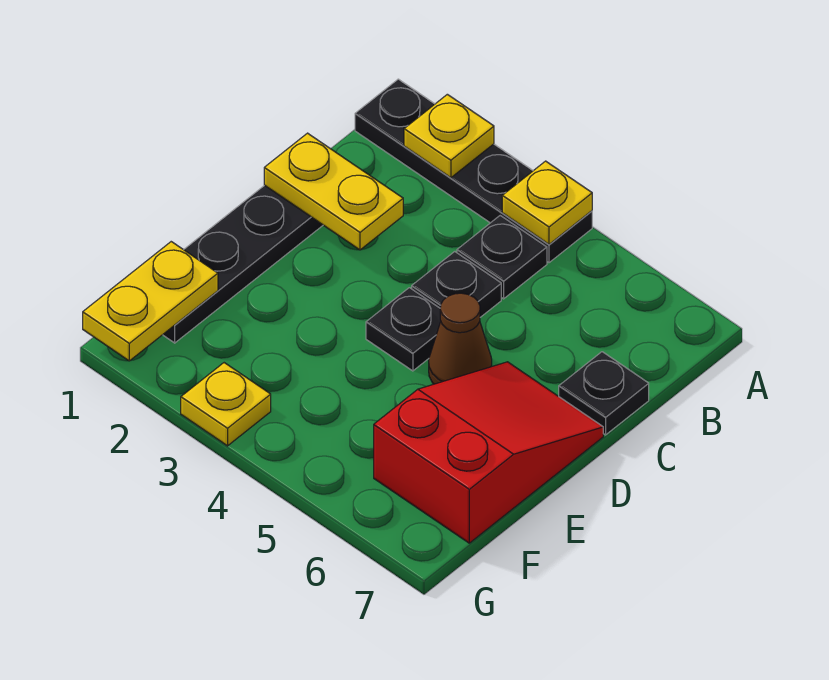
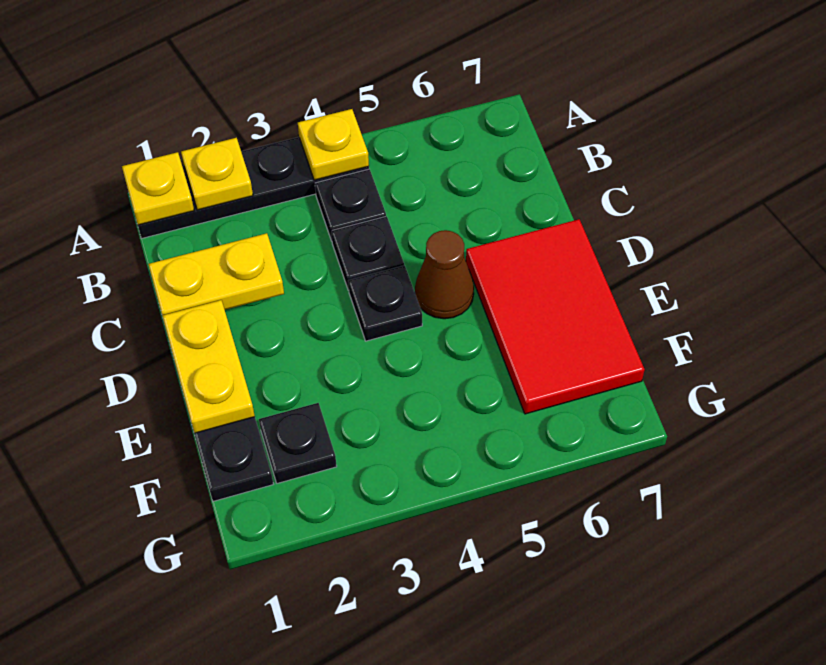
black plate C7 level 1 -> black plate F2 level 1
red slope D6:F7 level 1 top F -> red tile D6:F7 level 1
yellow plate F1:G1 level 2 -> yellow plate D1:E1 level 2
yellow plate G3 level 1 -> yellow plate A1 level 2

